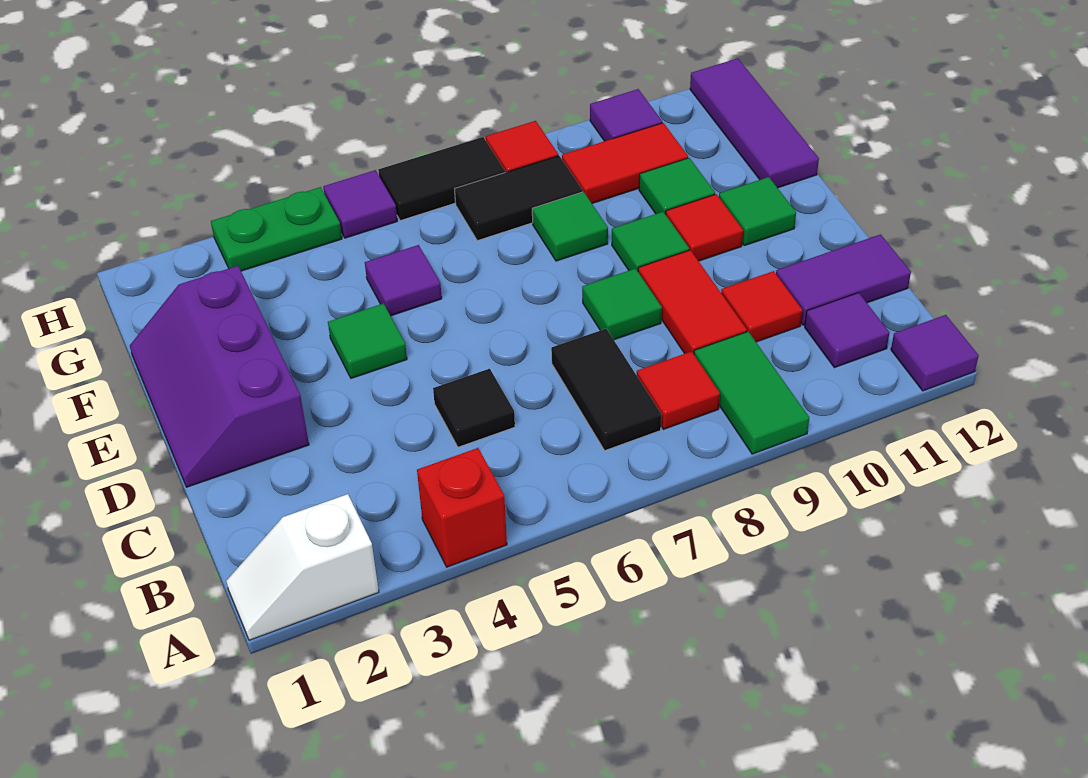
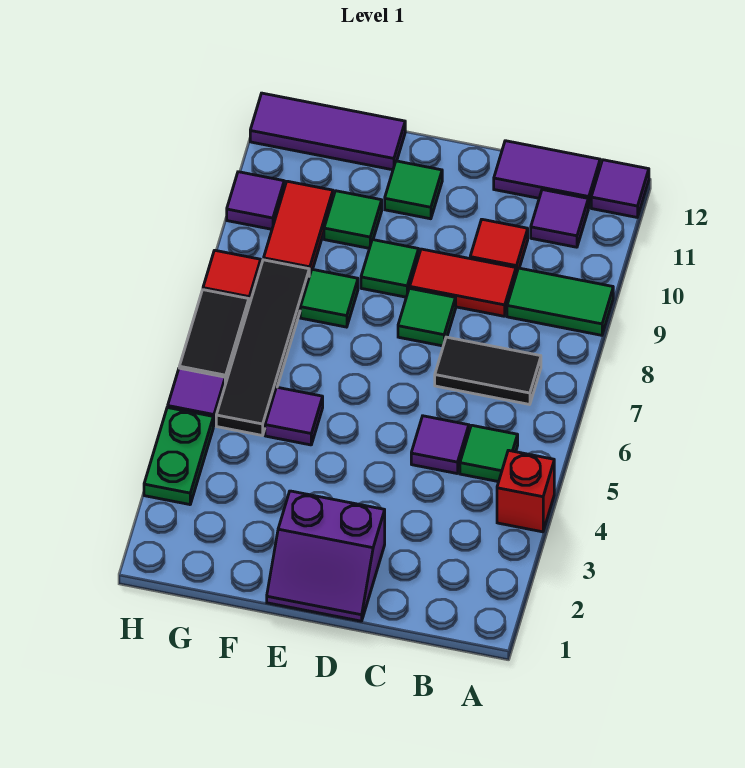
white slope A1:A2 level 1 top 2 -> none
red tile B8 level 1 -> none
black tile C5 level 1 -> purple tile C5 level 1
purple tile C11:C12 level 1 -> purple tile B12:C12 level 1
purple slope D1:F2 level 1 top 2 -> purple slope D1:E2 level 1 top 2
green tile E4 level 1 -> green tile B5 level 1
red tile E10 level 1 -> none
black tile G7:G8 level 1 -> black tile G5:G8 level 1

